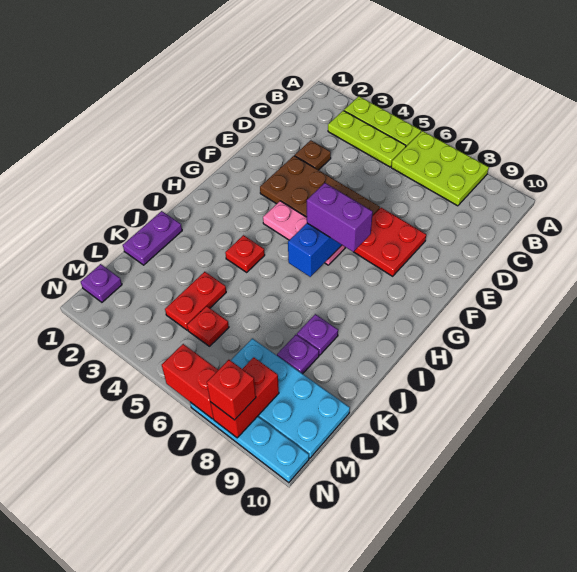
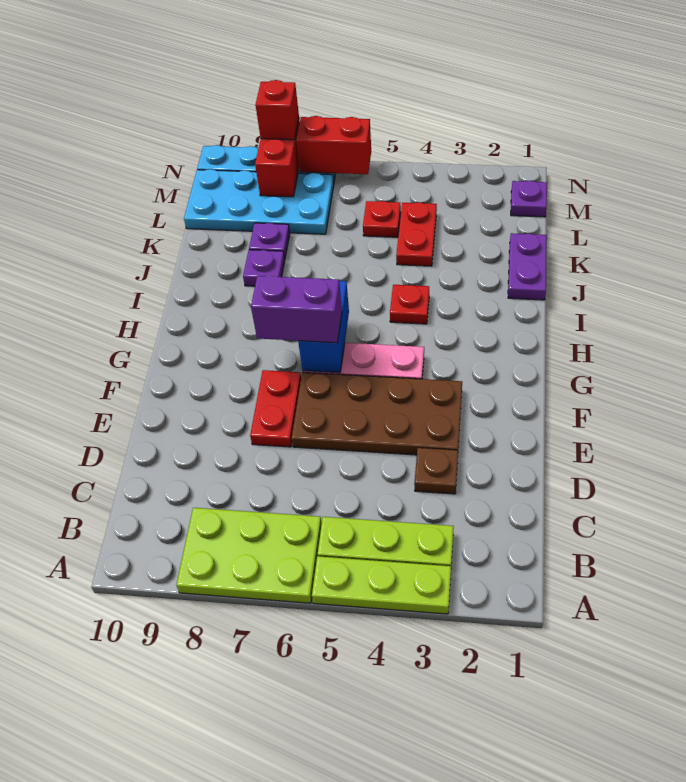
red plate E7:F8 level 1 -> red plate E7:F7 level 1

